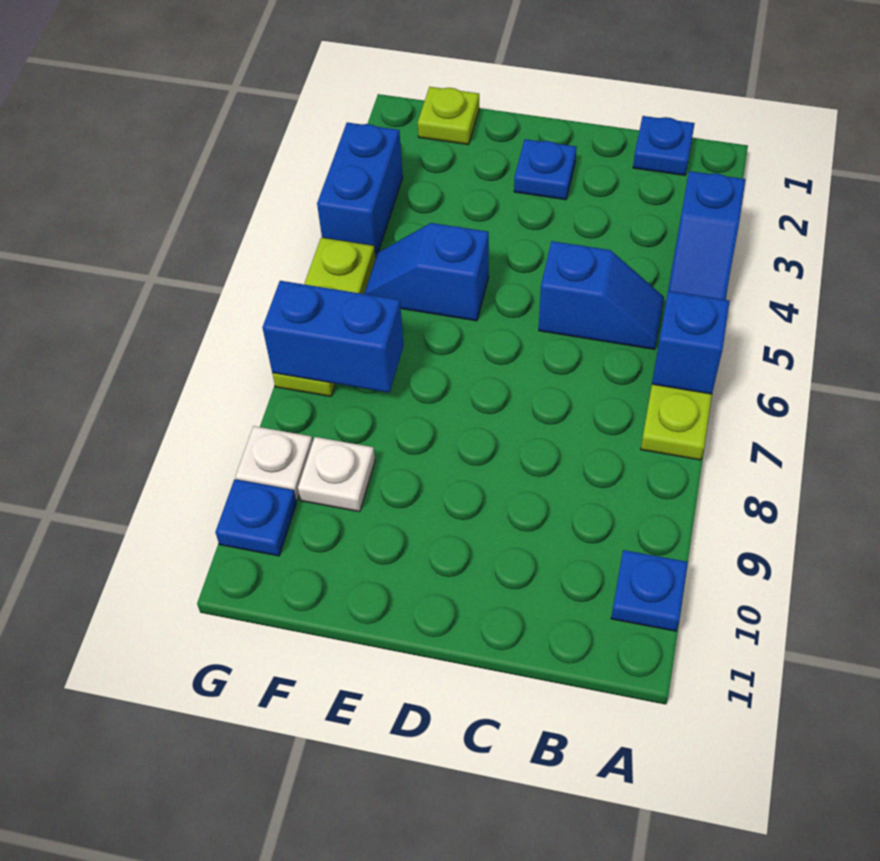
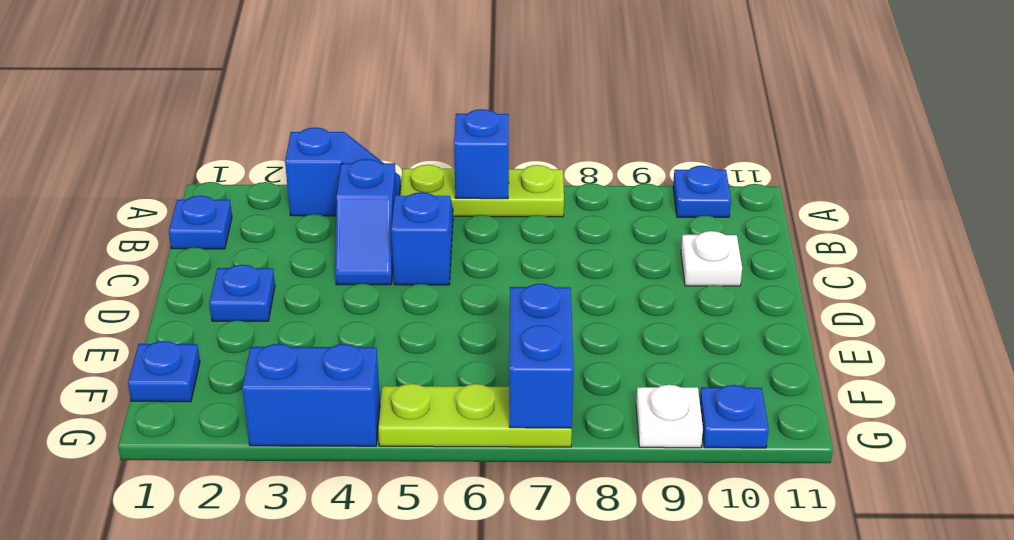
blue slope E5:F5 level 1 top E -> blue slope B4:C4 level 1 top B
lime plate F1 level 1 -> blue plate F1 level 1
white plate F9 level 1 -> white plate C10 level 1

